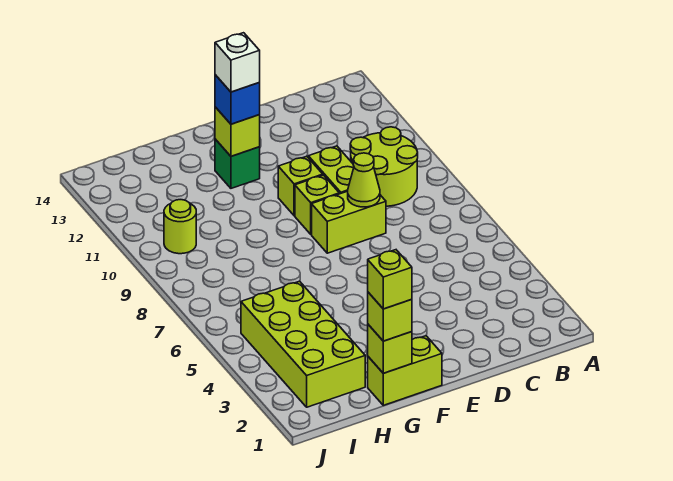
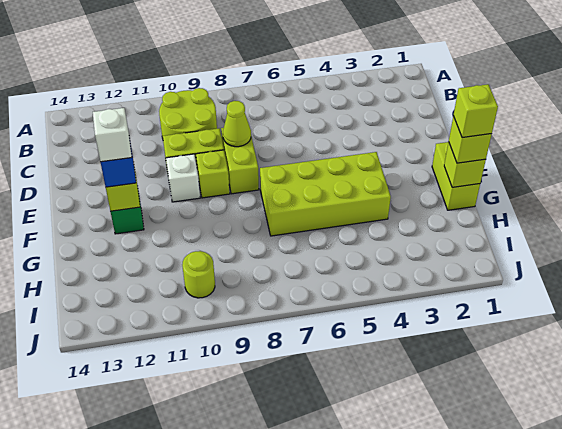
lime brick E10 level 1 -> white brick E10 level 1
lime brick H2:I5 level 1 -> lime brick F4:G7 level 1

